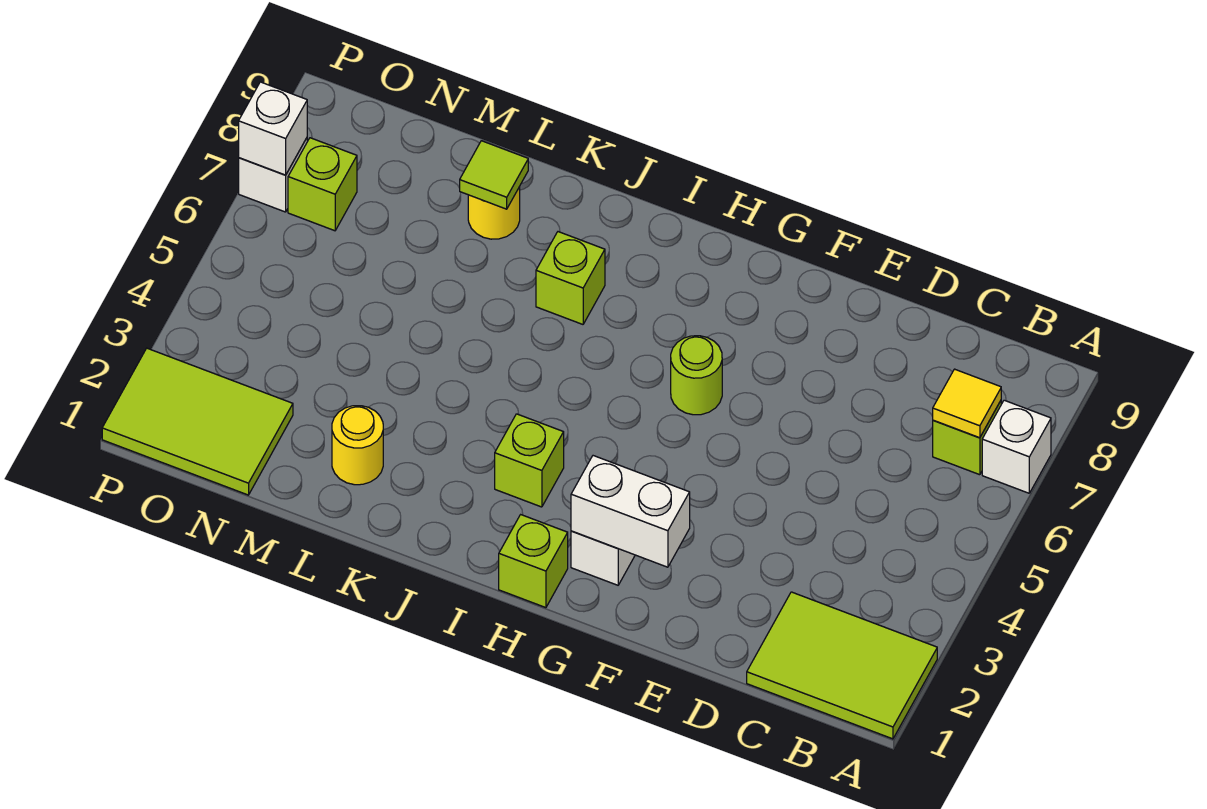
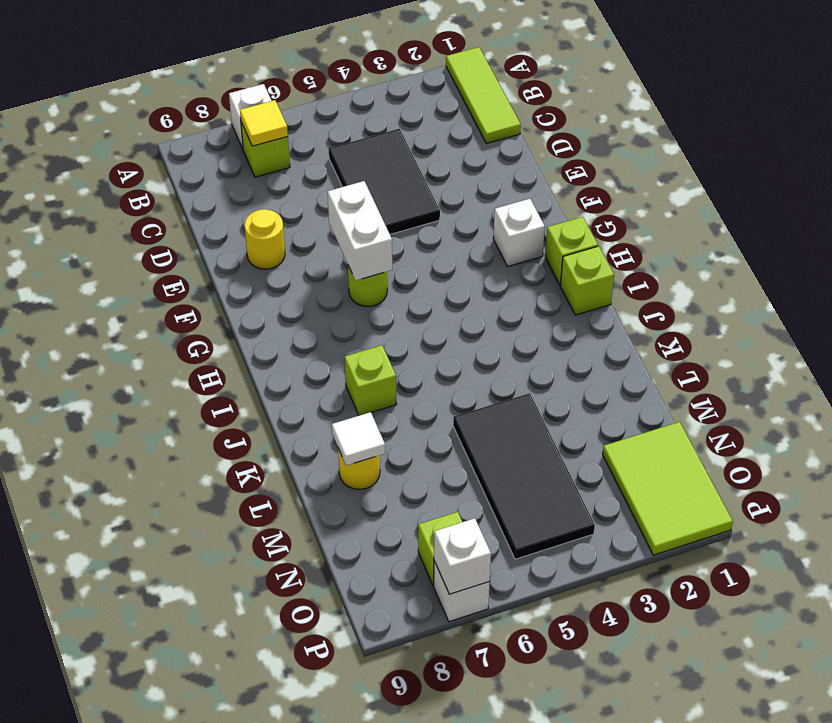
lime tile A1:C2 level 1 -> lime tile A1:C1 level 1
none -> black tile C4:E5 level 1
white brick F2:G2 level 2 -> white brick F6:G6 level 2
lime brick I3 level 1 -> lime brick I1 level 1
yellow round brick L2 level 1 -> yellow round brick E8 level 1
none -> black tile L4:O5 level 1
lime tile L8 level 2 -> white tile L8 level 2

